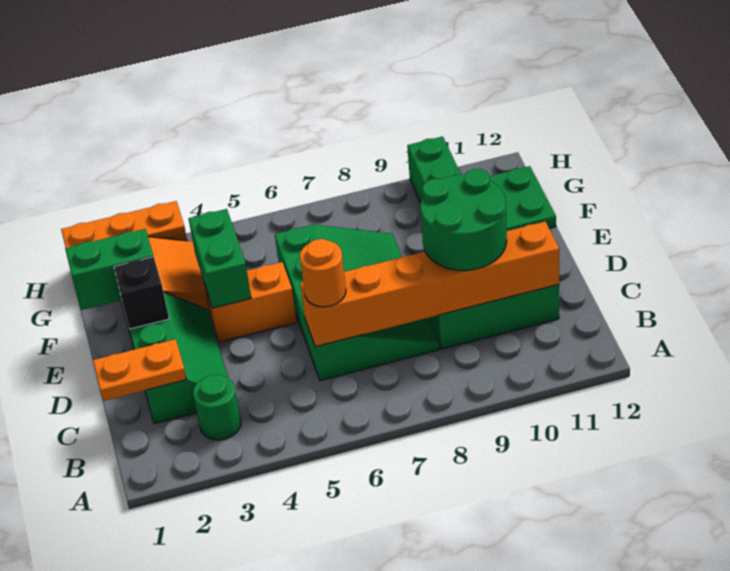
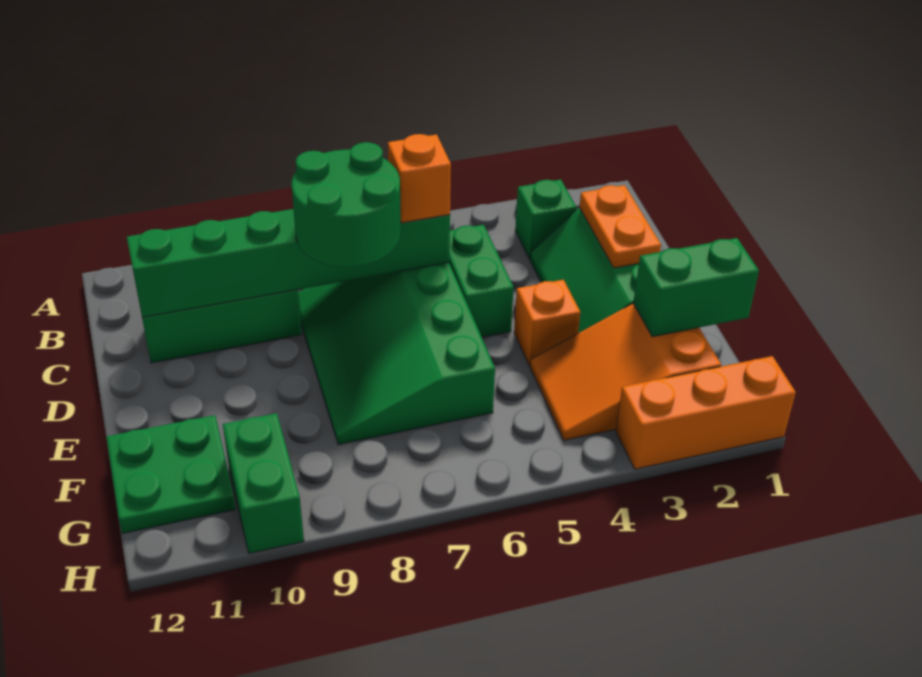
green round brick B3 level 1 -> green brick B3 level 1
orange plate C1:C2 level 2 -> orange plate C2:D2 level 2
orange brick C6:C11 level 2 -> green brick C6:C11 level 2
orange round brick C6 level 3 -> orange brick C6 level 3
green round brick C9:D10 level 3 -> green round brick C7:D8 level 3
black brick E2 level 2 -> none
orange brick E4:E5 level 1 -> orange brick E4 level 1
green brick E4:F4 level 2 -> green brick C5:D5 level 1

